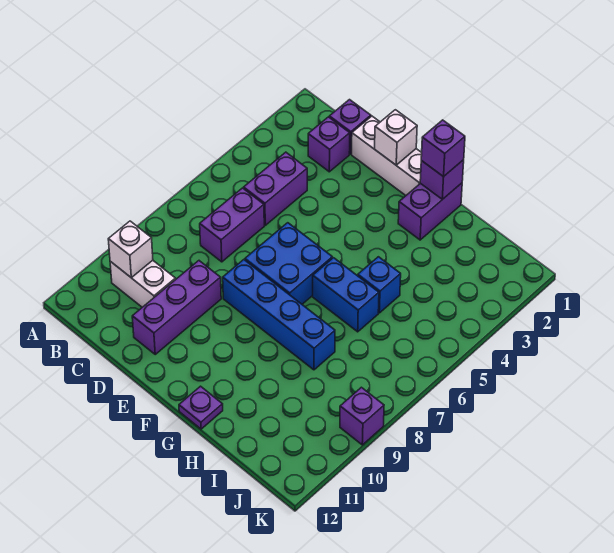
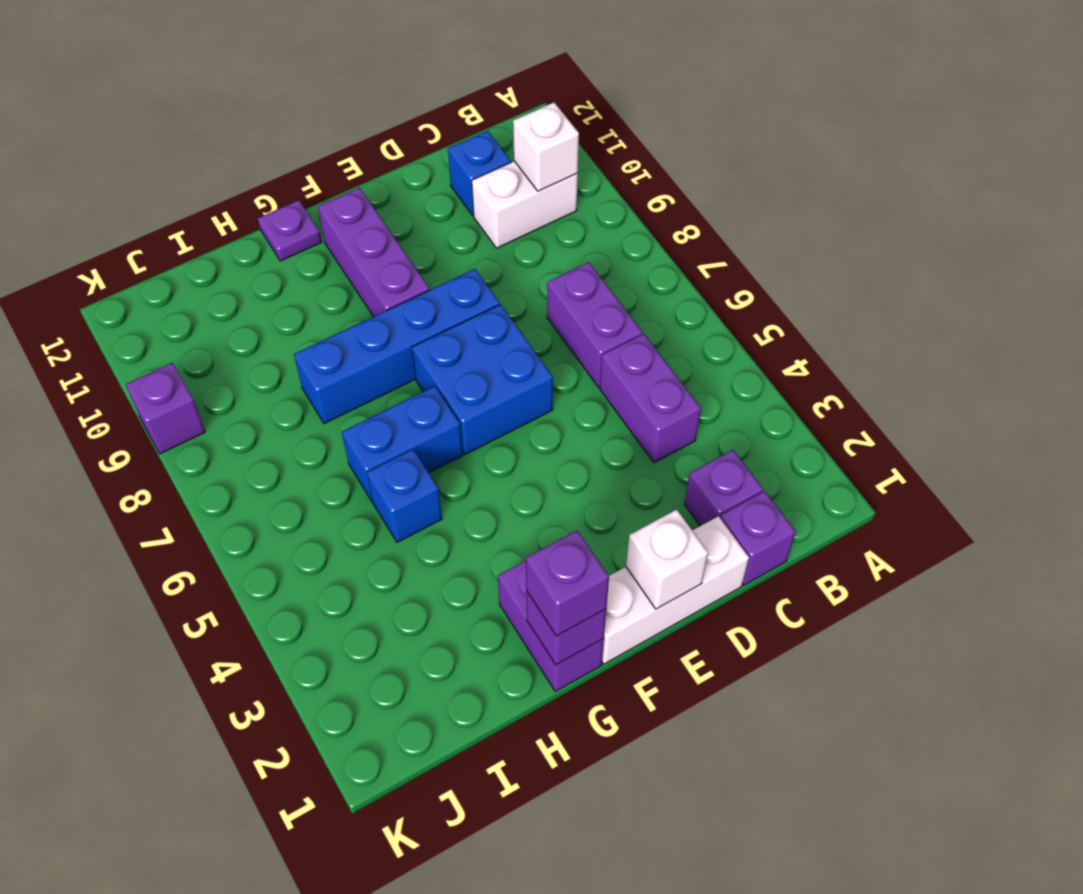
none -> blue brick C11 level 1
purple brick D9:D11 level 1 -> purple brick F9:F11 level 1

